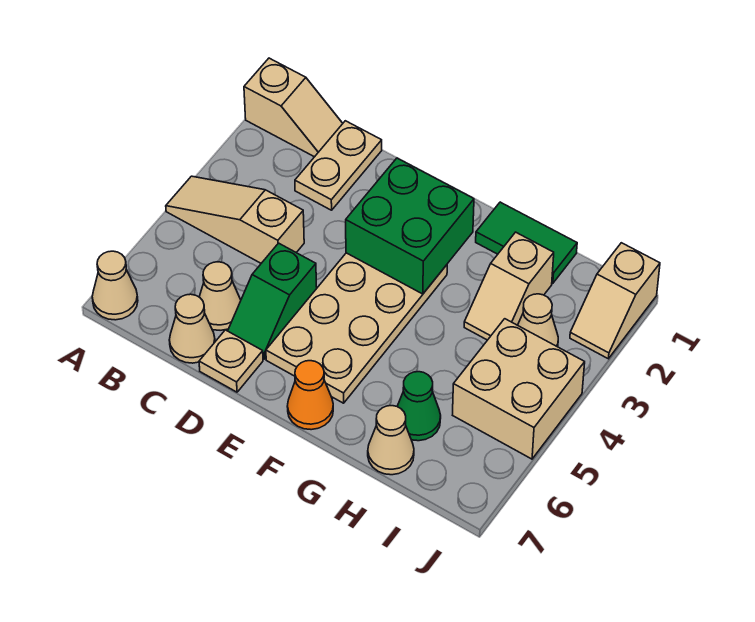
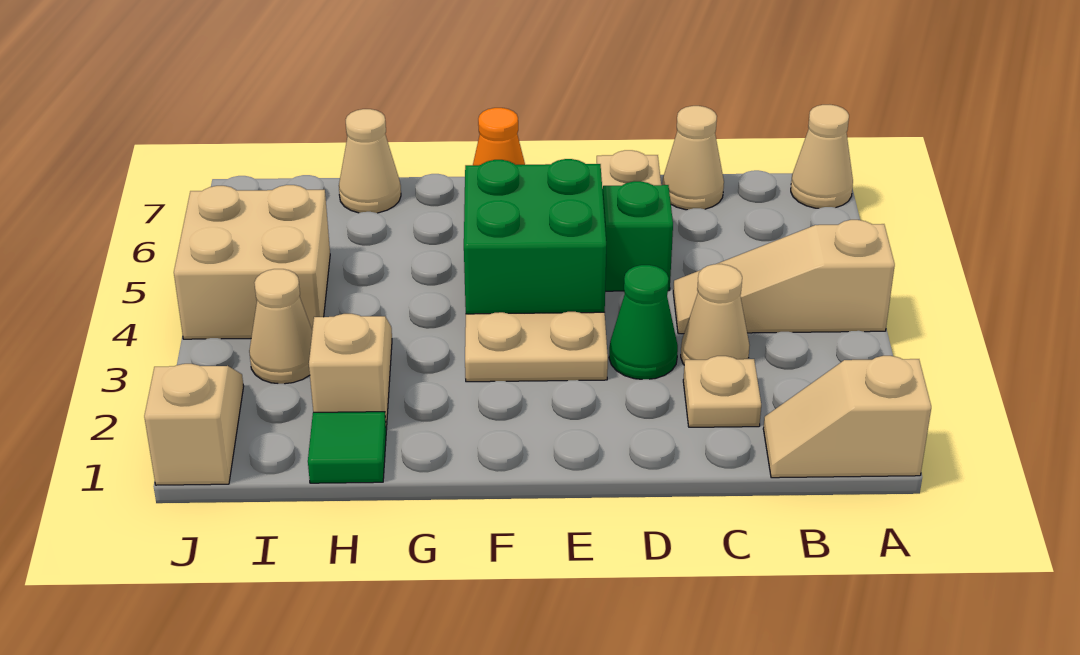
tan slope A4:C4 level 1 top C -> tan slope A4:C4 level 1 top A
tan plate C1:C2 level 1 -> tan plate C2 level 1
tan cone C6 level 1 -> tan cone C3 level 1
green brick E2:F3 level 2 -> green brick E4:F5 level 2
green tile G1:H1 level 1 -> green tile H1 level 1
green cone H6 level 1 -> green cone D3 level 1

